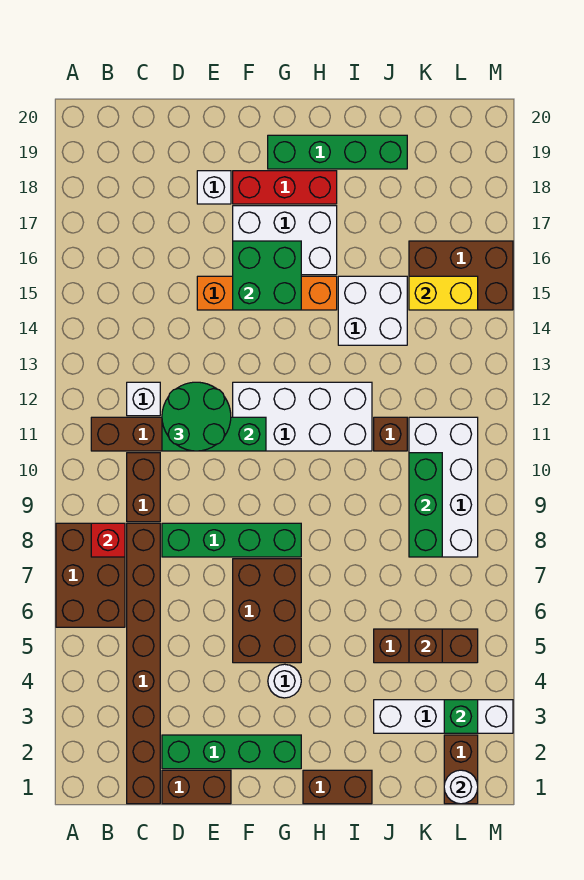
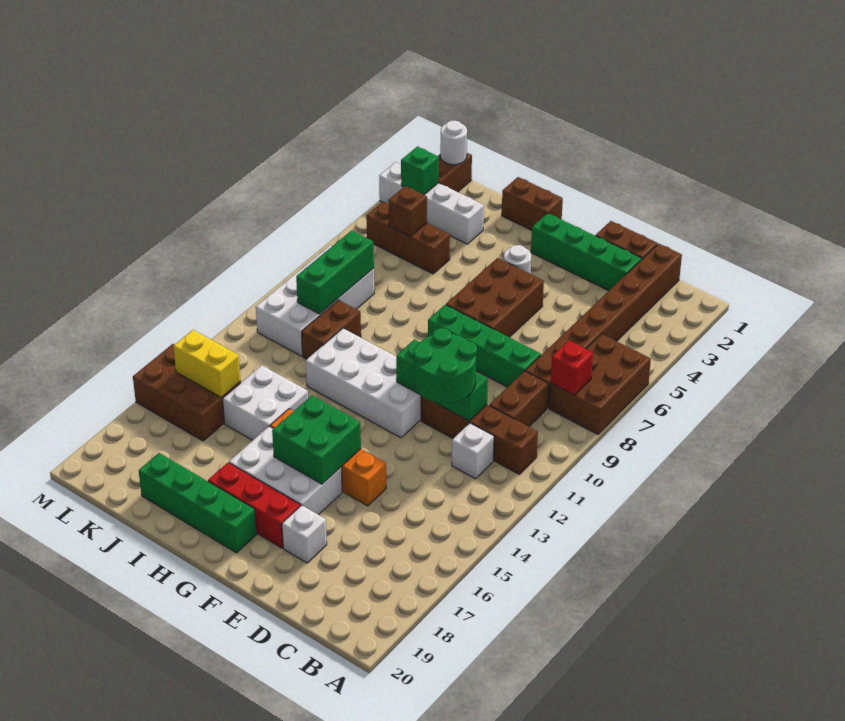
brown brick J11 level 1 -> brown brick J10:J11 level 1

